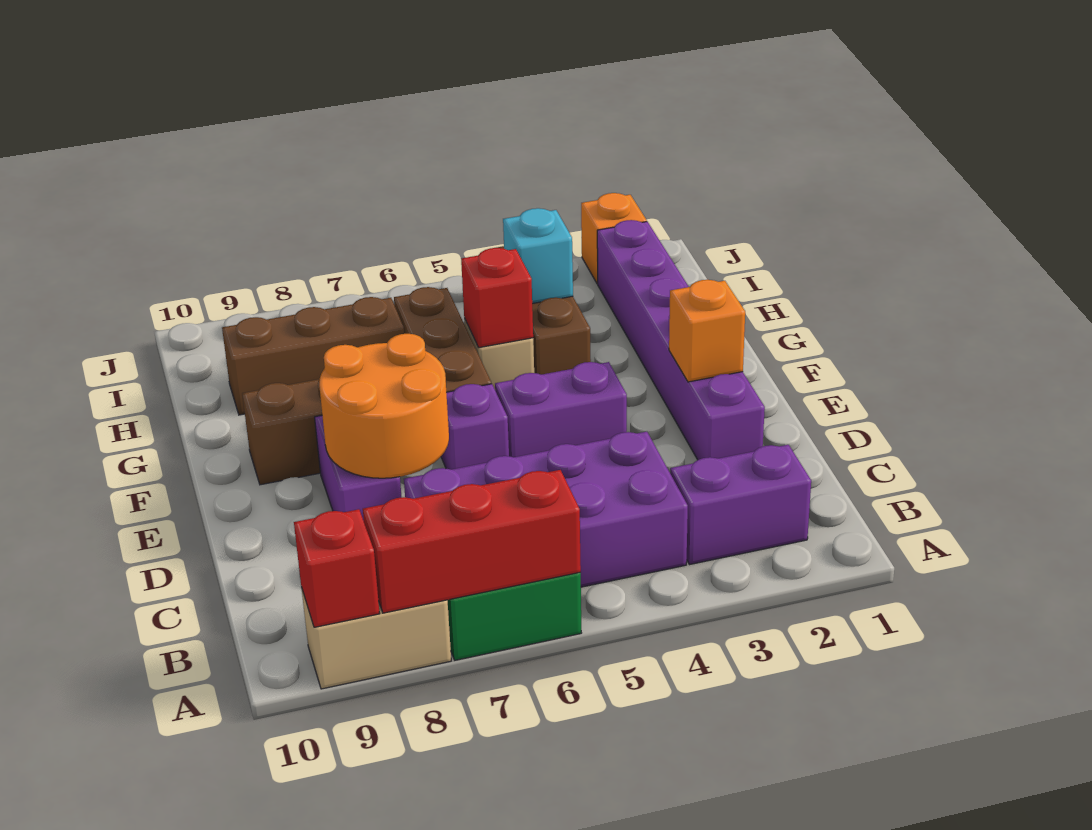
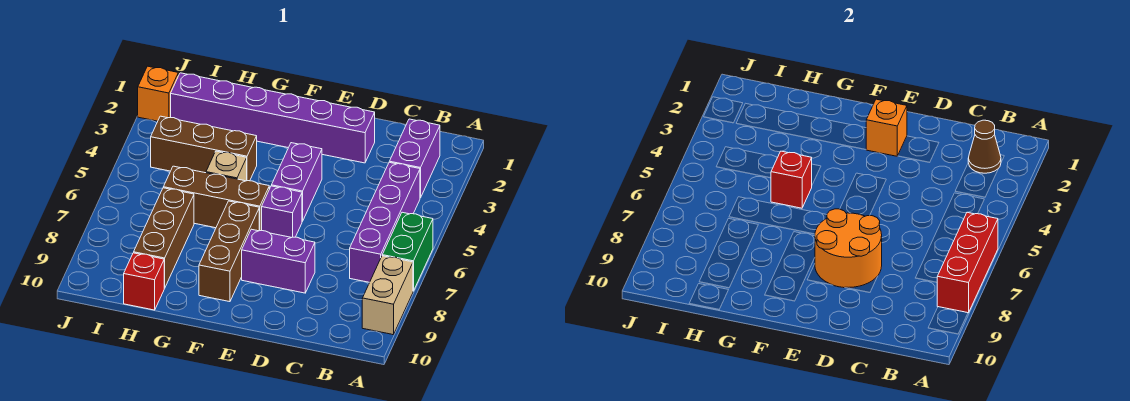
red brick A9 level 2 -> red brick H10 level 1
none -> brown cone B2 level 2
purple brick B4:C7 level 1 -> purple brick B4:B7 level 1
cyan brick H4 level 2 -> none

